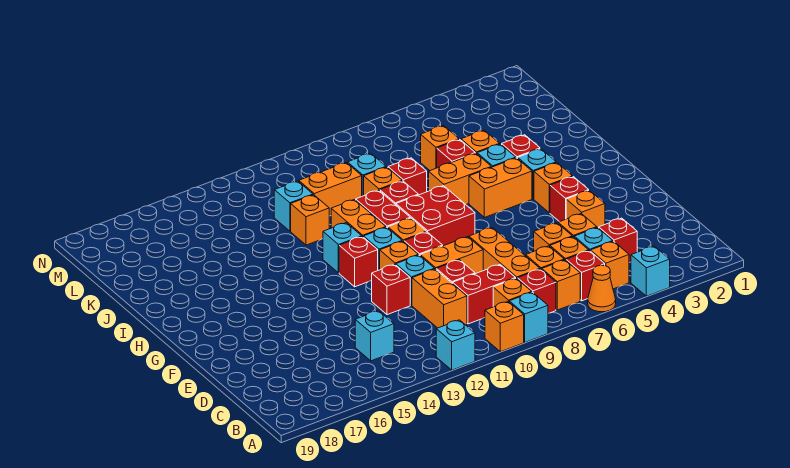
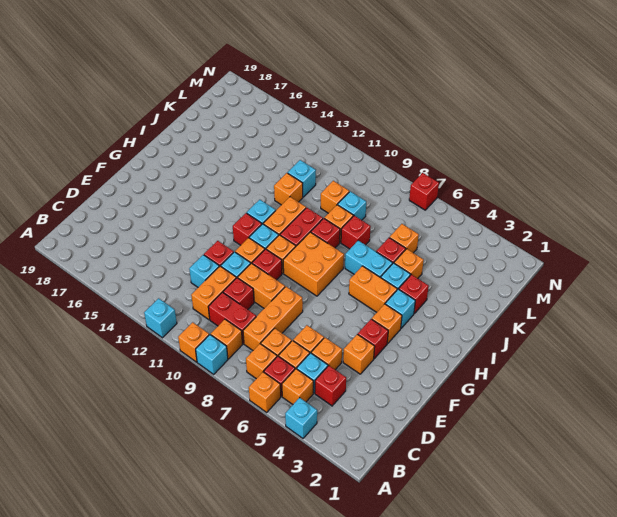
orange cone A6 level 1 -> orange brick A6 level 1
red brick B8 level 1 -> red brick N7 level 1
cyan brick C14 level 1 -> cyan brick D12 level 1
red brick G8:H9 level 1 -> orange brick G8:H9 level 1
orange brick I6:I7 level 1 -> cyan brick I6:I7 level 1
orange brick K10:K11 level 1 -> orange brick K10 level 1

